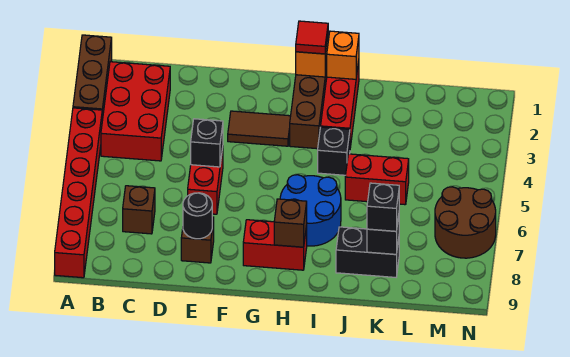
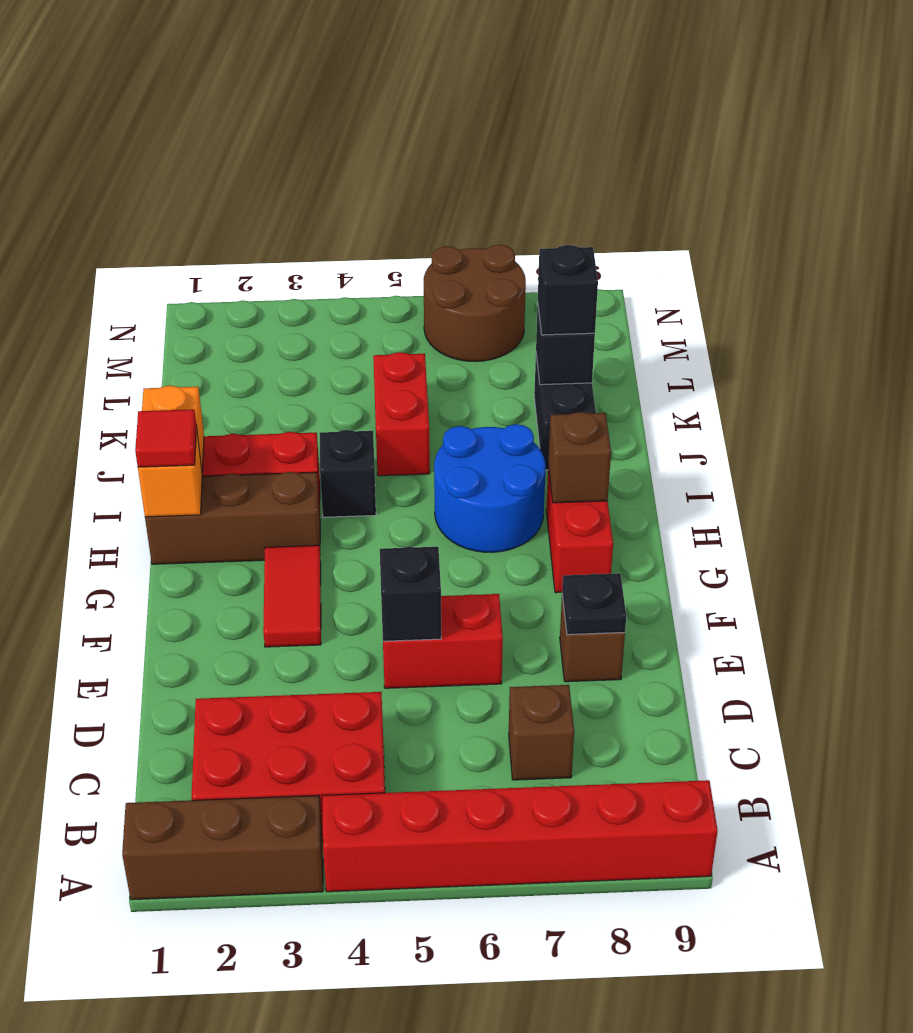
black round brick E8 level 2 -> black plate E8 level 2
brown tile F3:G3 level 1 -> red tile F3:G3 level 1

